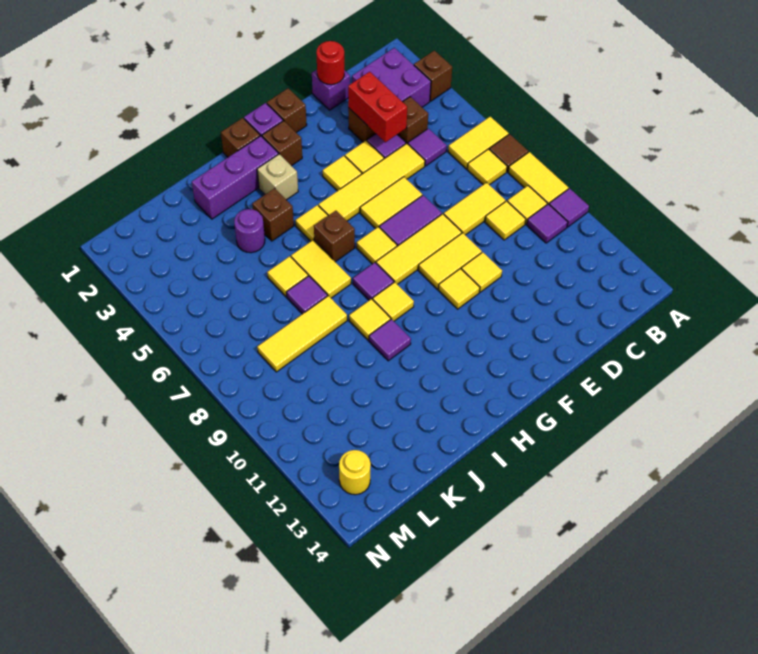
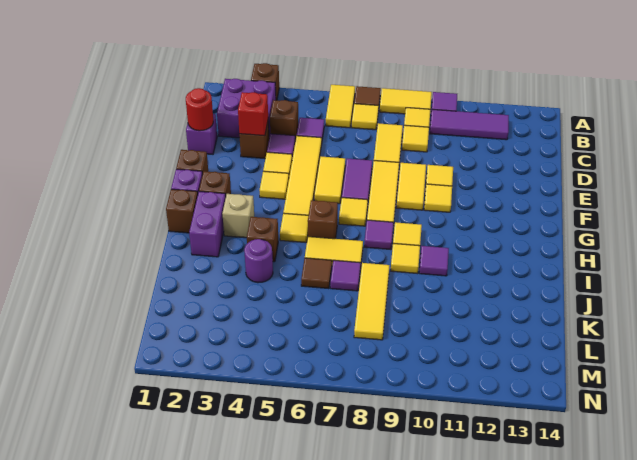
purple tile B10 level 1 -> purple tile B10:B12 level 1
red brick D3:D4 level 2 -> red brick D3 level 2
purple brick H2:J2 level 1 -> purple brick H2:I2 level 1
yellow tile J6 level 1 -> brown tile J6 level 1
yellow round brick M13 level 1 -> none

